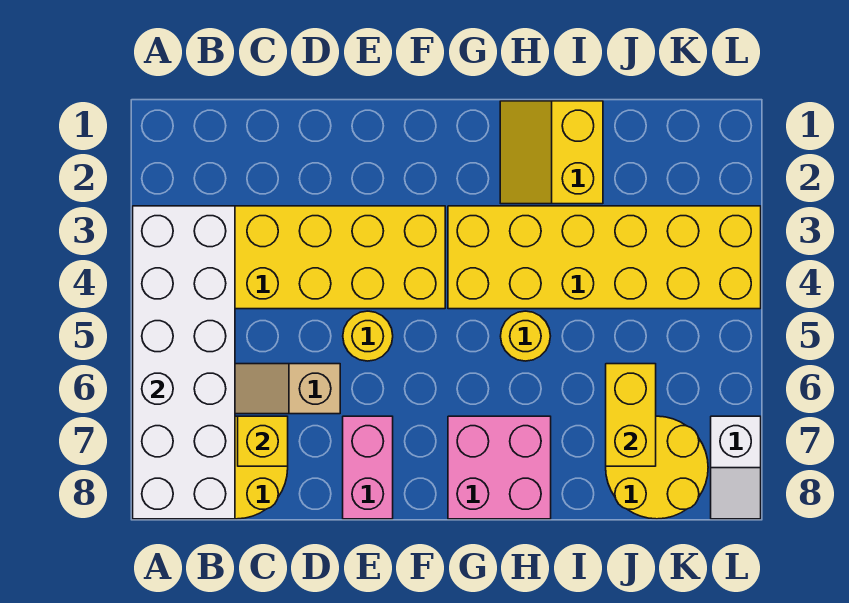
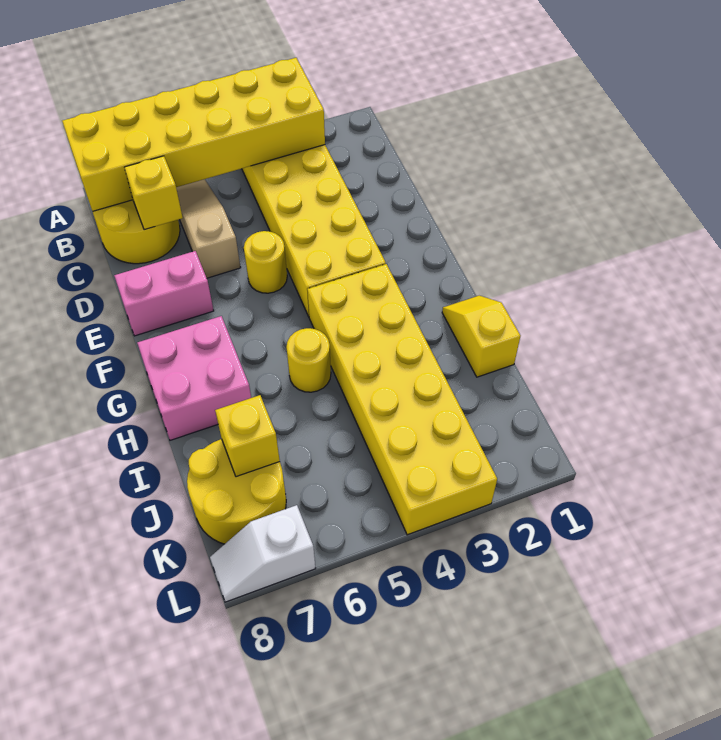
white brick A3:B8 level 2 -> yellow brick A3:B8 level 2
yellow slope H1:I2 level 1 top I -> yellow slope H1:I1 level 1 top I
yellow brick J6:J7 level 2 -> yellow brick J7 level 2

